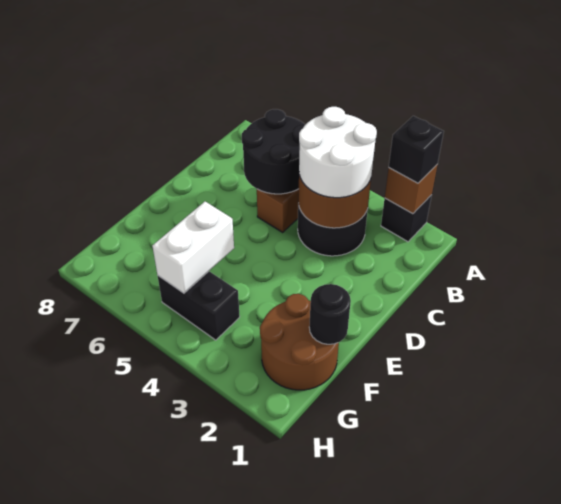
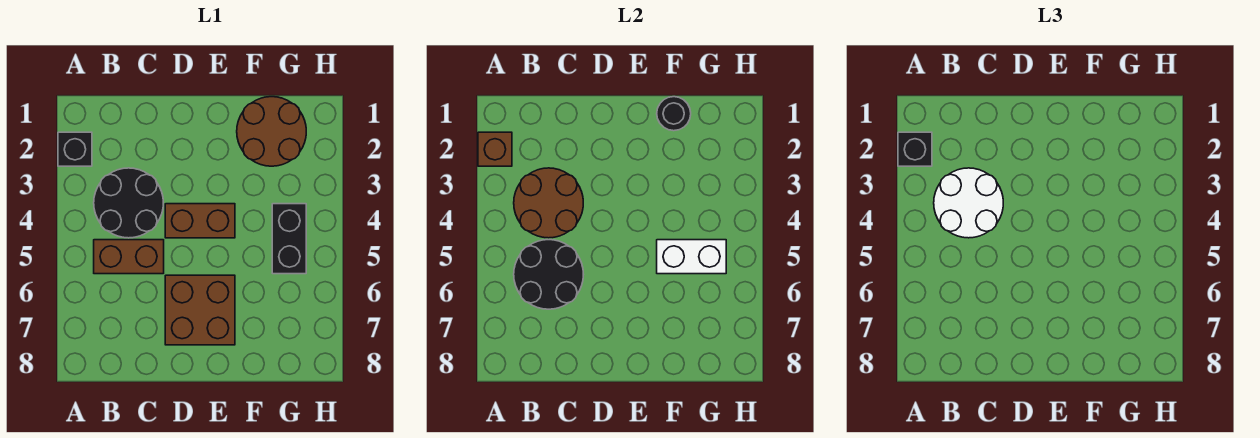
none -> brown brick D4:E4 level 1
none -> brown brick D6:E7 level 1

